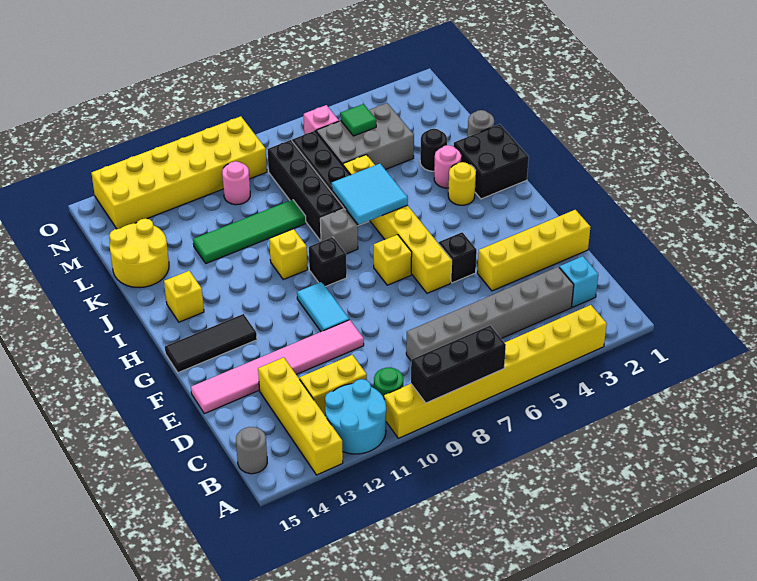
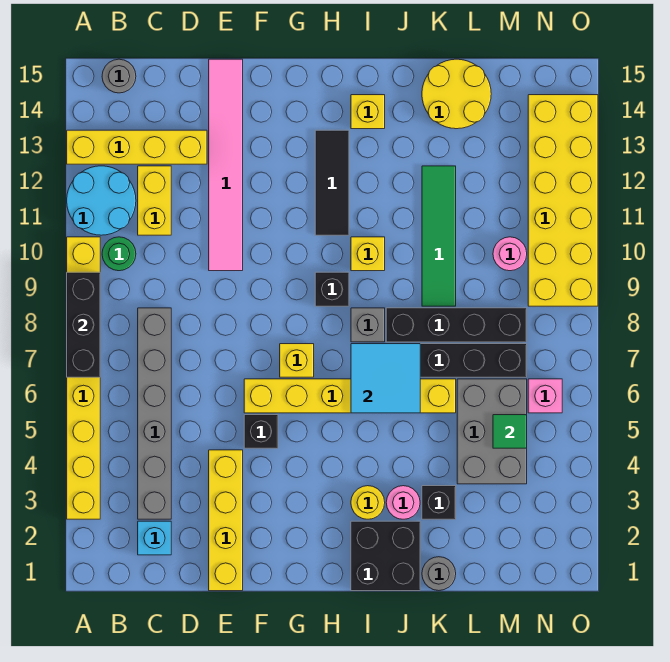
cyan tile F10:G10 level 1 -> none
black tile G13:G15 level 1 -> black tile H11:H13 level 1
black round brick K3 level 1 -> black brick K3 level 1

